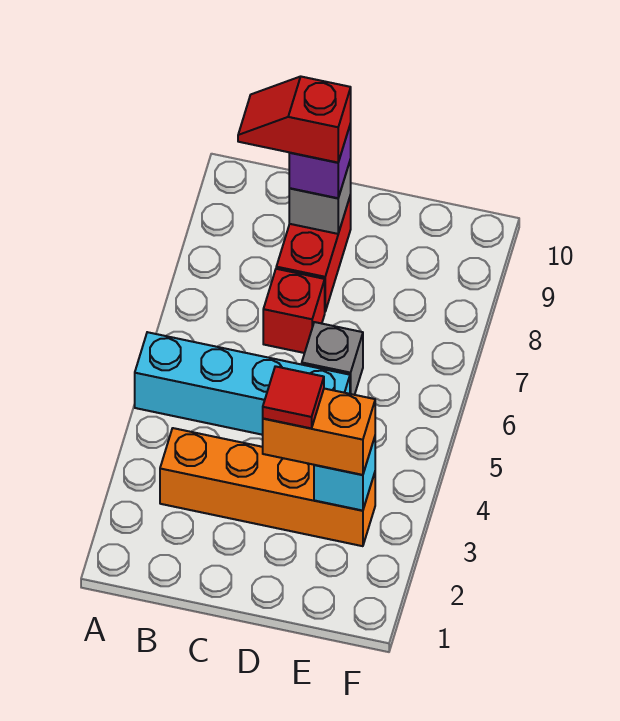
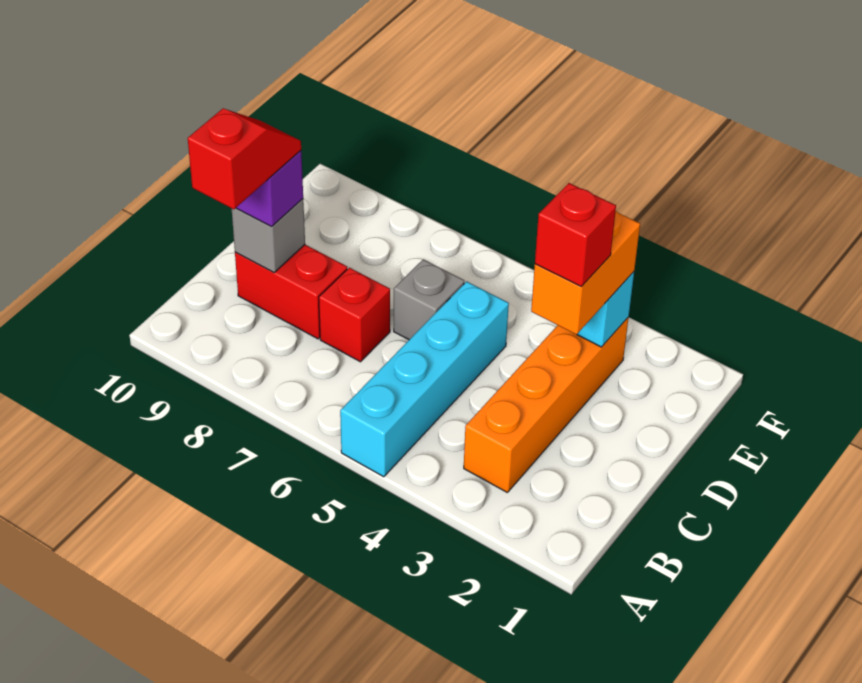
red slope B9:C9 level 4 top C -> red slope B9:C9 level 4 top B
red tile D3 level 4 -> red brick D3 level 4

